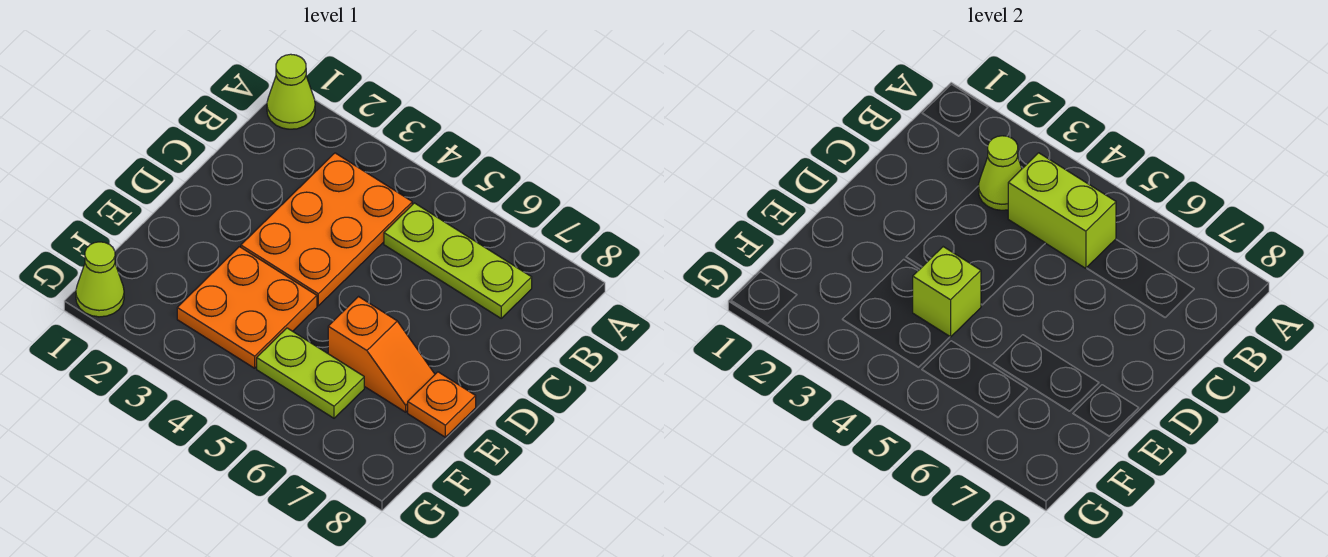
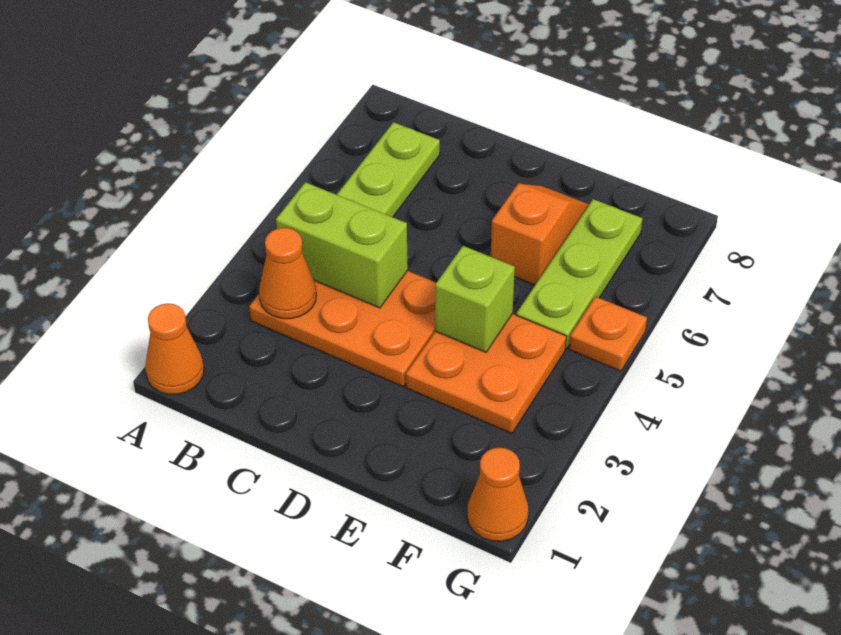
lime cone A1 level 1 -> orange cone A1 level 1
lime cone B3 level 2 -> orange cone B3 level 2
lime brick B4:B5 level 2 -> lime brick B4:C4 level 2
orange plate E8 level 1 -> orange plate G5 level 1
lime plate F5:F6 level 1 -> lime plate F5:F7 level 1
lime cone G1 level 1 -> orange cone G1 level 1

